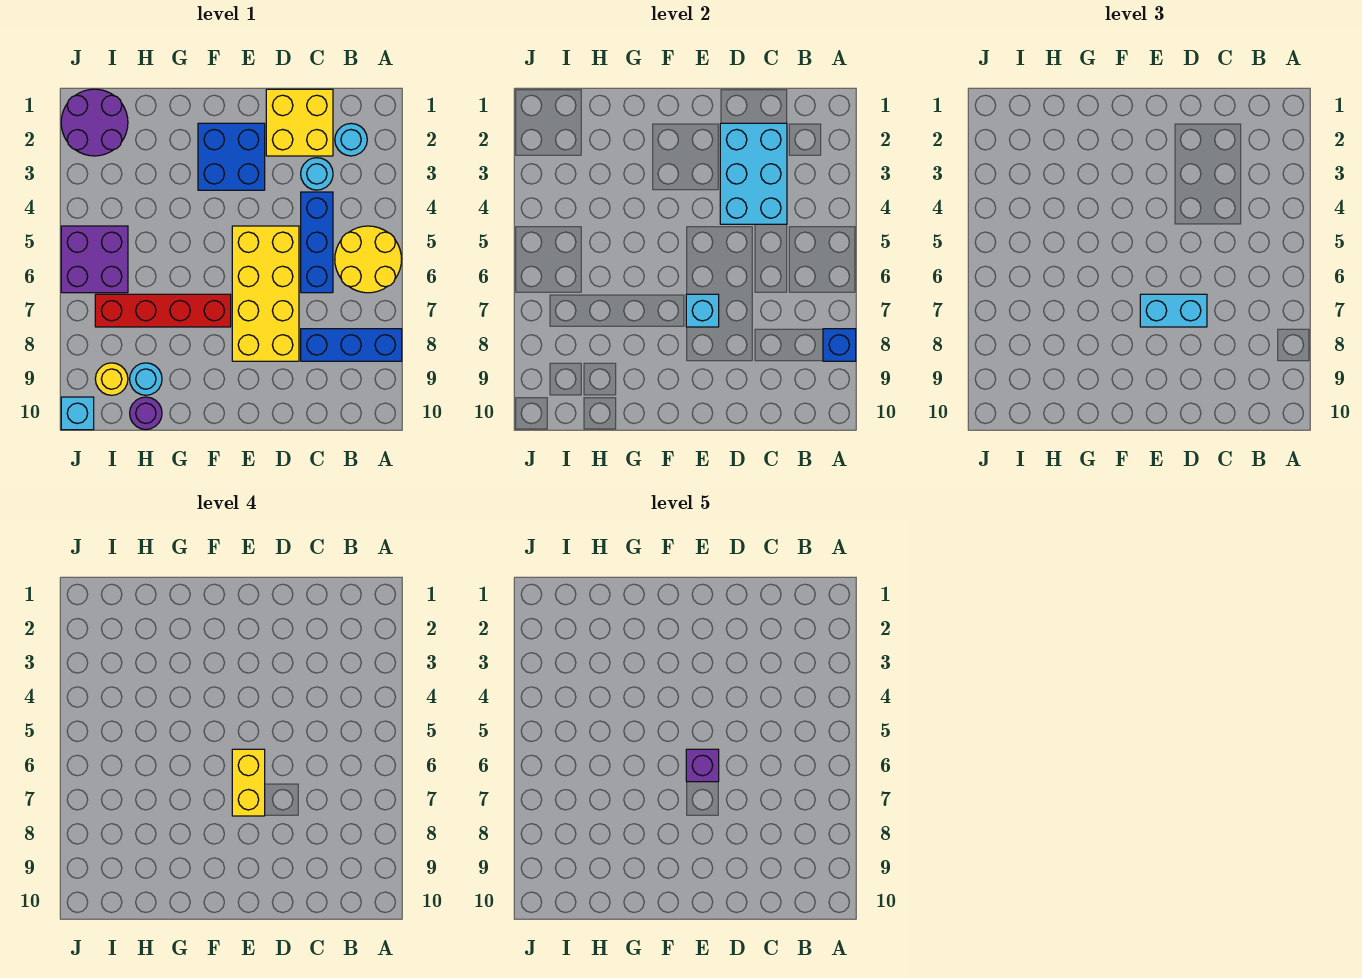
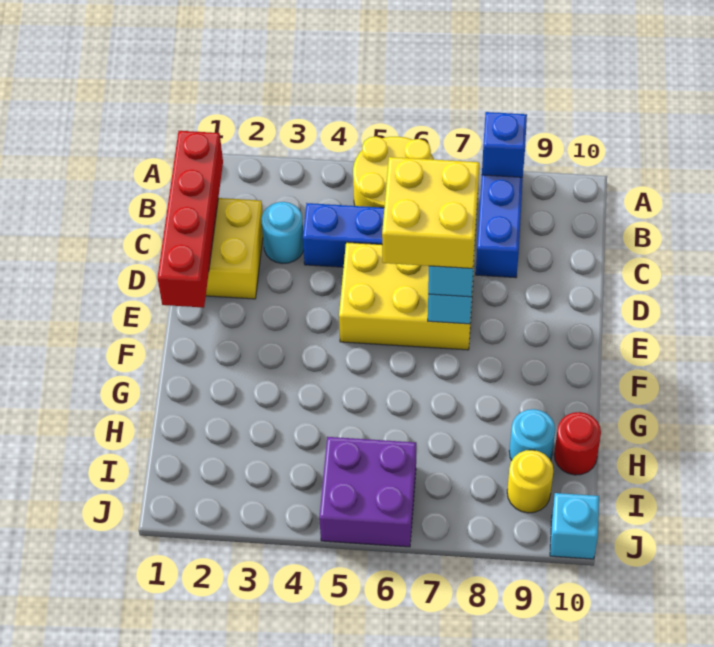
cyan round brick B2 level 1 -> none
cyan brick C2:D4 level 2 -> none
yellow brick D5:E8 level 1 -> yellow brick D5:E7 level 1
blue brick E2:F3 level 1 -> none
yellow brick E6:E7 level 4 -> yellow brick D6:E7 level 4
purple brick E6 level 5 -> none
red brick F7:I7 level 1 -> red brick B1:E1 level 2
purple round brick H10 level 1 -> red round brick H10 level 1
purple round brick I1:J2 level 1 -> none

